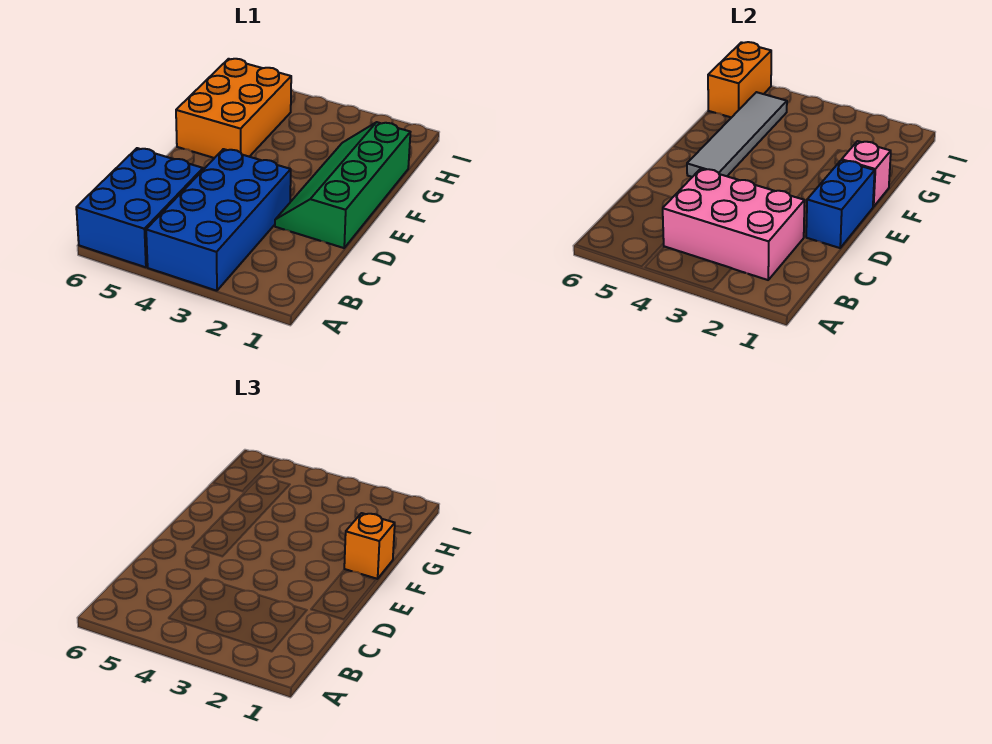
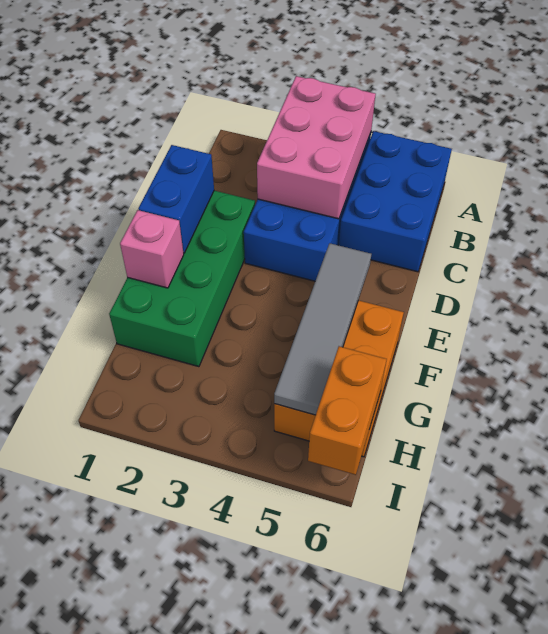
pink brick B2:C4 level 2 -> pink brick A3:C4 level 2
green slope D1:G2 level 1 top 1 -> green brick D1:G2 level 1
orange brick F1 level 3 -> none

